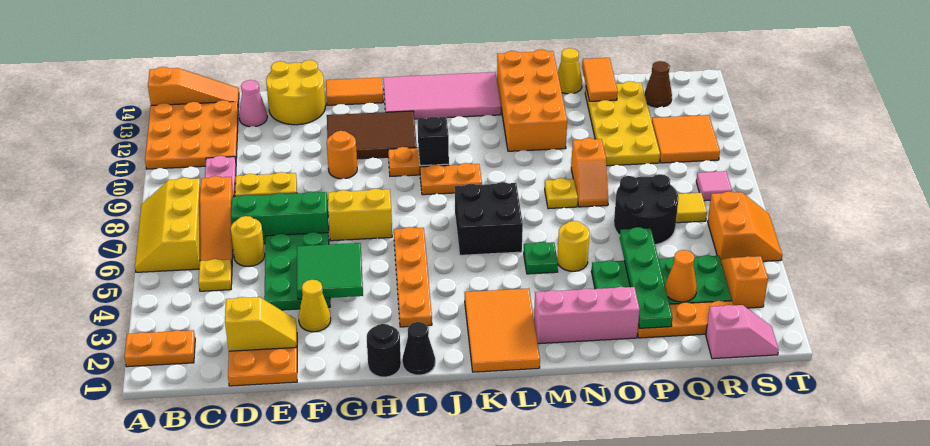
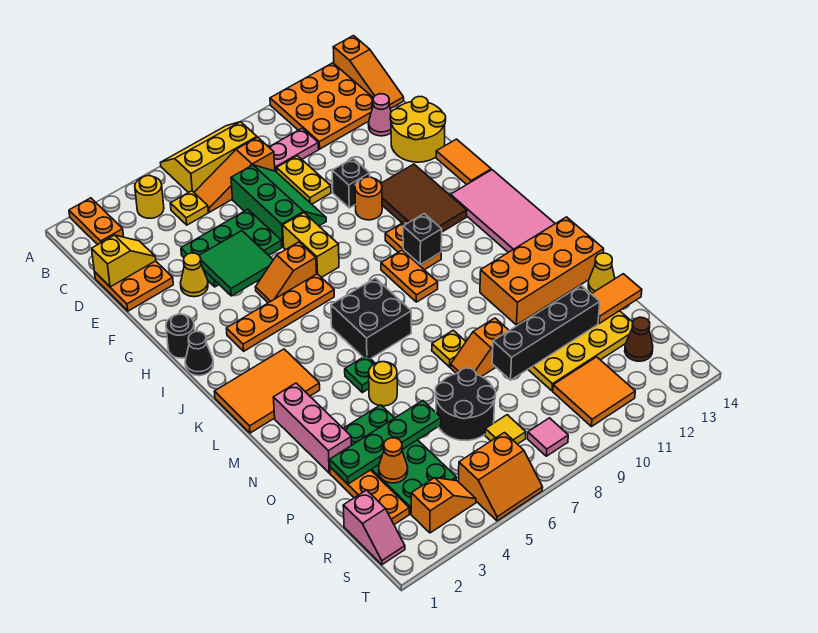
yellow slope D2:E2 level 2 top D -> yellow slope D1:D2 level 2 top 1
yellow round brick D6 level 1 -> yellow round brick B4 level 1
none -> black brick F10 level 1
none -> orange slope H5:H6 level 1 top 6
none -> black brick P9:P12 level 2

